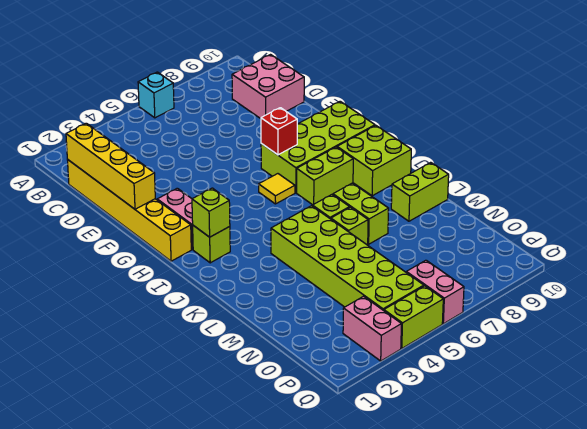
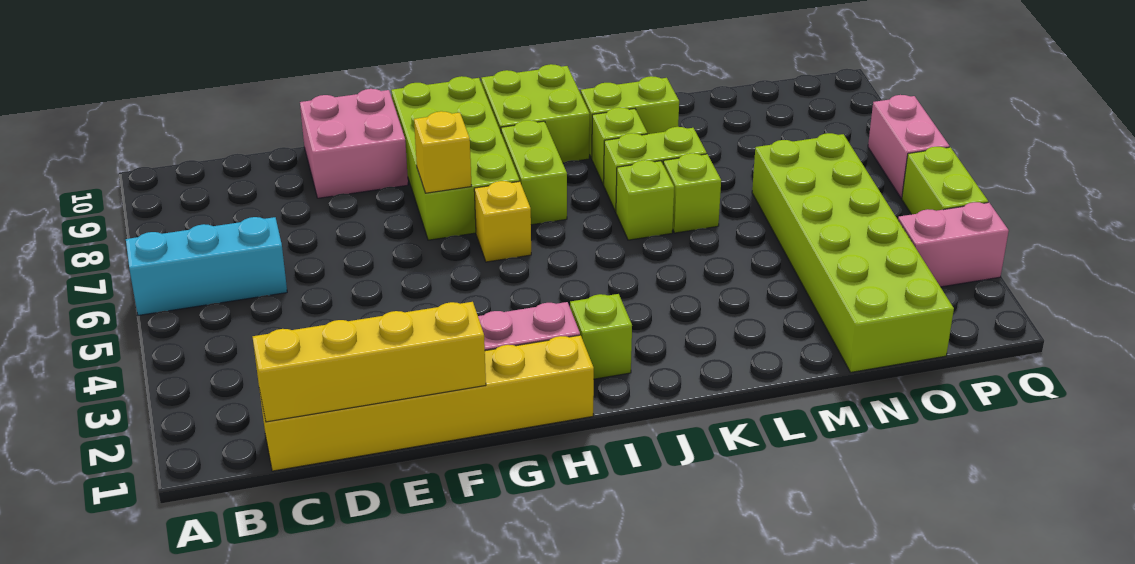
cyan brick A6 level 1 -> cyan brick A6:C6 level 1
pink brick C9:D10 level 1 -> pink brick E9:F10 level 1
red brick G7 level 2 -> yellow brick G7 level 2
yellow tile H6 level 1 -> yellow brick H6 level 1
lime brick I2 level 2 -> lime brick K8 level 1
lime brick K4:P5 level 1 -> lime brick N1:O6 level 1
lime brick L9:L10 level 1 -> lime brick K9:L9 level 1
pink brick P6:Q6 level 1 -> pink brick Q6:Q7 level 1

